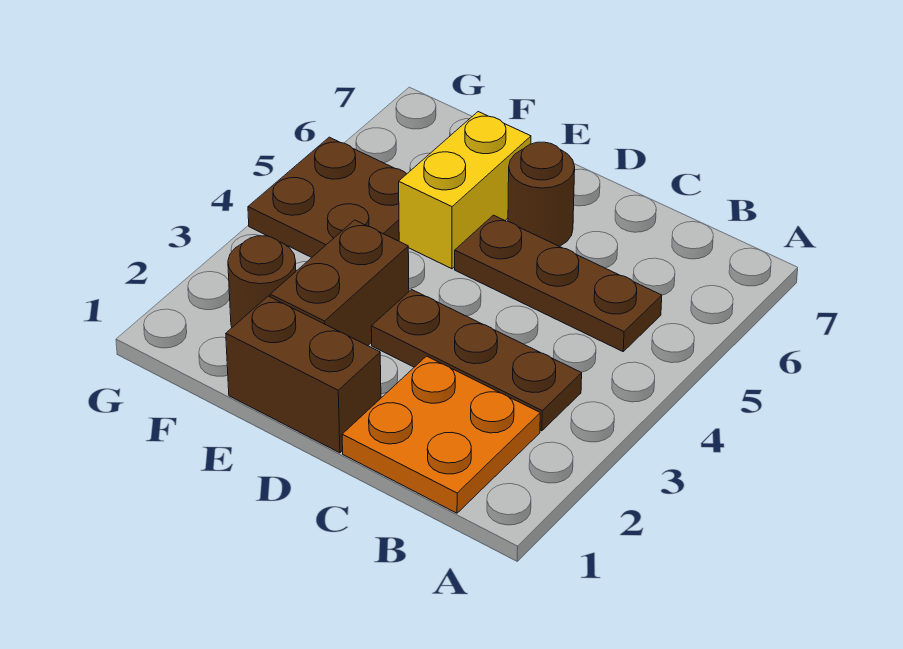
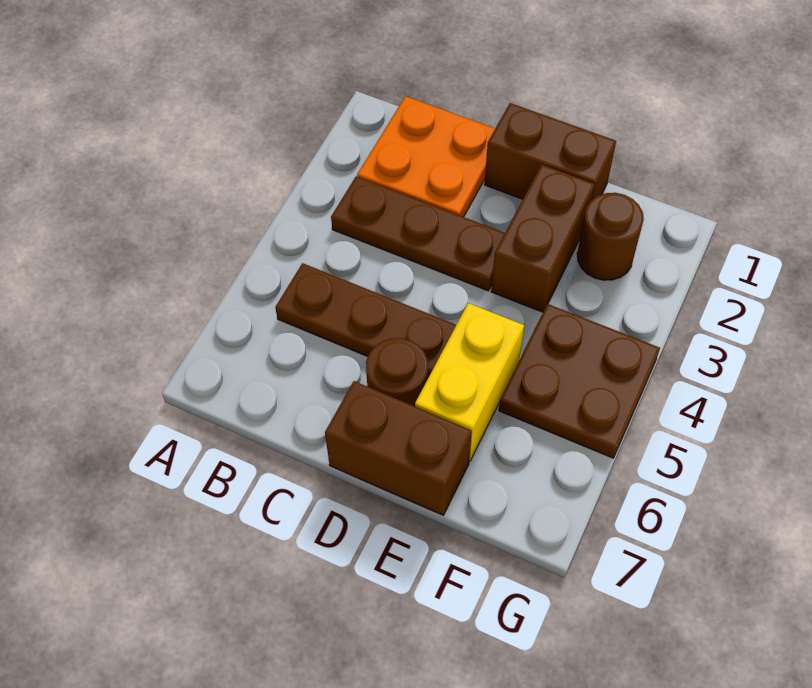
none -> brown brick D7:E7 level 1

